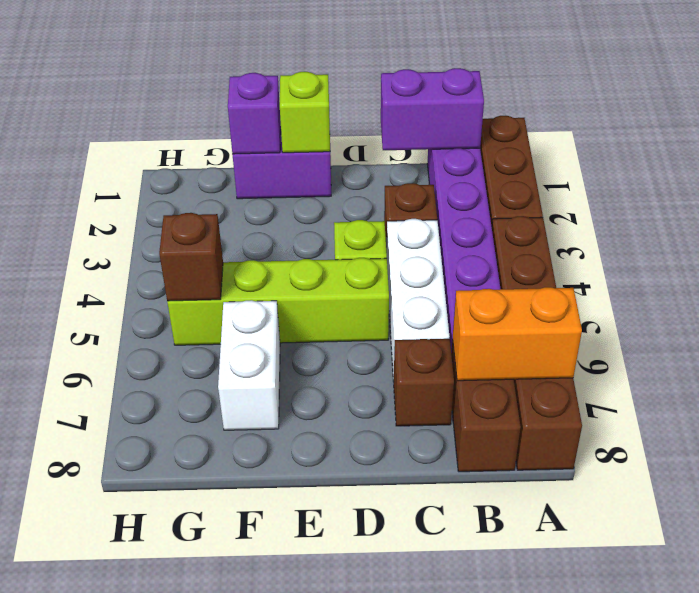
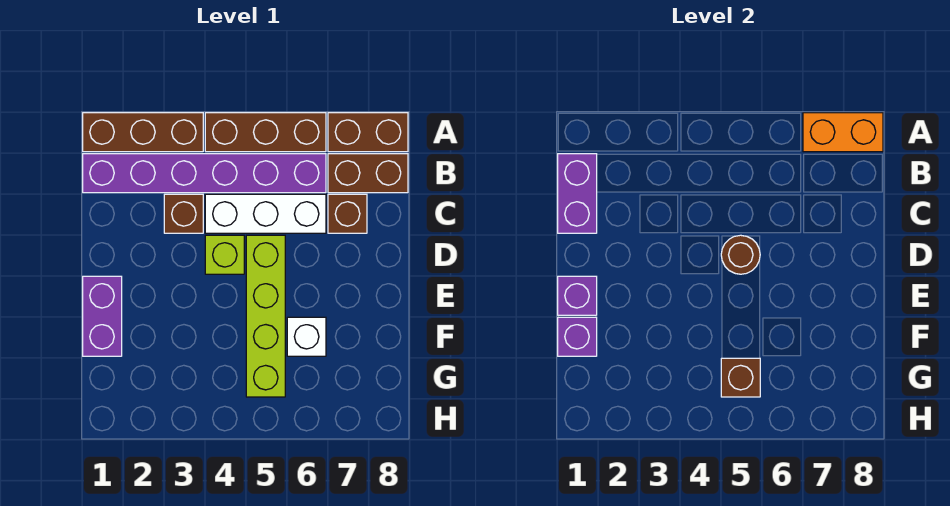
orange brick A7:B7 level 2 -> orange brick A7:A8 level 2
none -> brown round brick D5 level 2
lime brick E1 level 2 -> purple brick E1 level 2
white brick F6:F7 level 1 -> white brick F6 level 1

